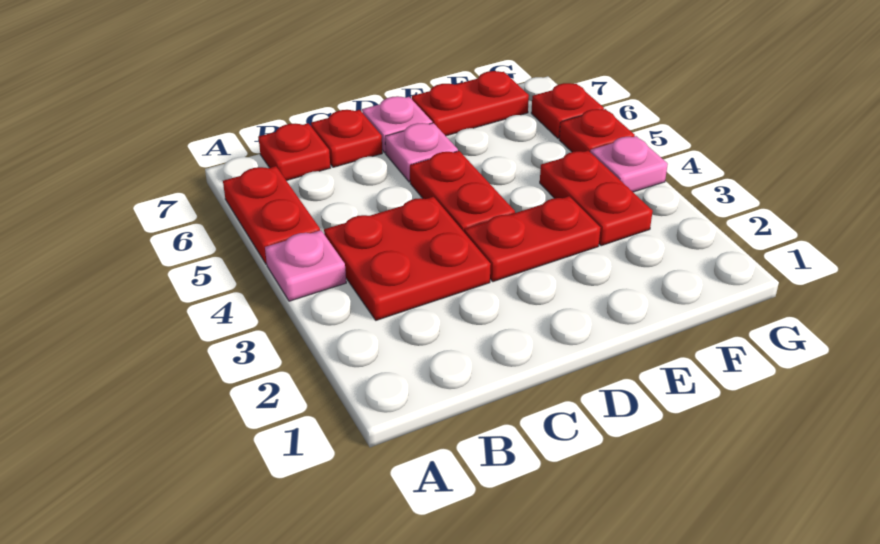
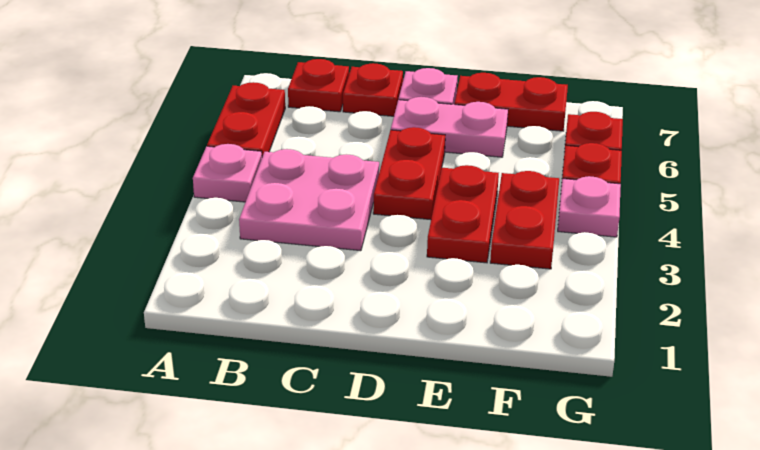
red plate B3:C4 level 1 -> pink plate B3:C4 level 1
red plate D3:E3 level 1 -> red plate E3:E4 level 1
pink plate D6 level 1 -> pink plate D6:E6 level 1

